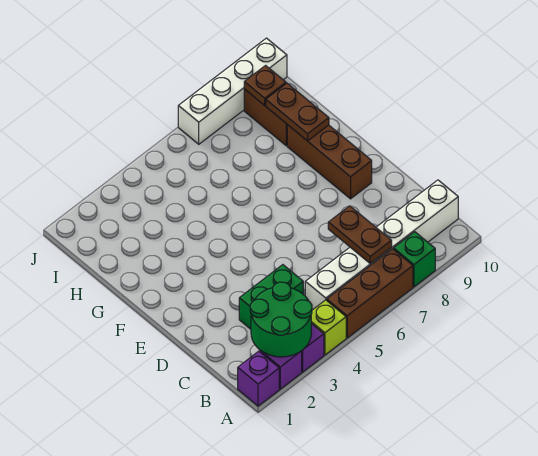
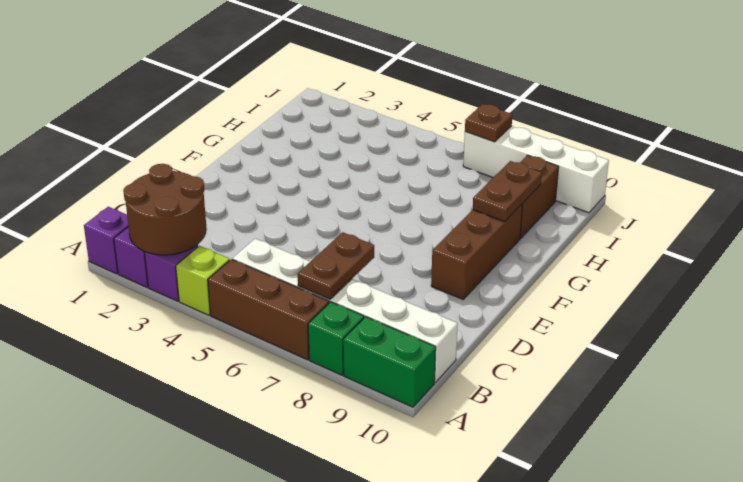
green round brick A2:B3 level 2 -> brown round brick A2:B3 level 2
green brick C3:C4 level 1 -> green brick A9:A10 level 1
brown plate I9 level 2 -> brown plate J7 level 2

